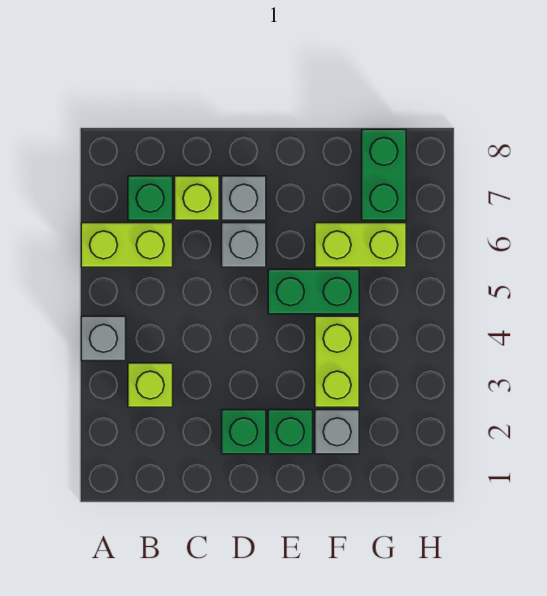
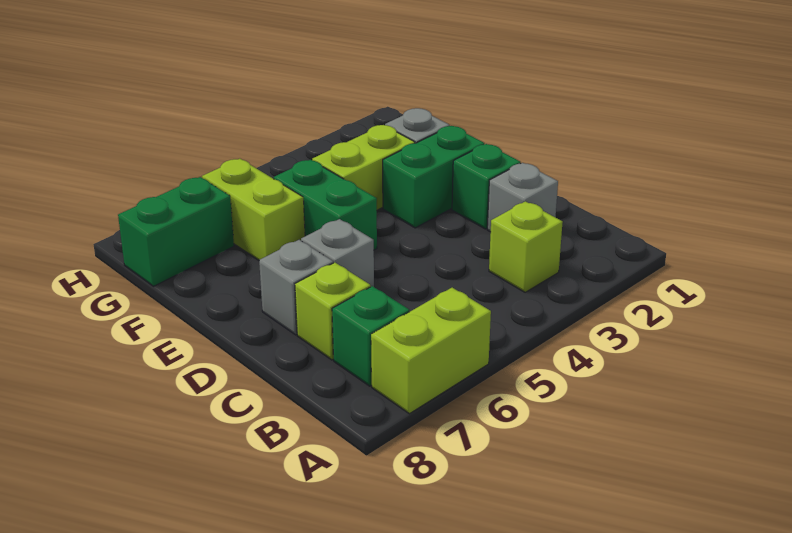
grey brick A4 level 1 -> grey brick C2 level 1
lime brick A6:B6 level 1 -> lime brick A6:A7 level 1
green brick E2 level 1 -> green brick E2:E3 level 1

